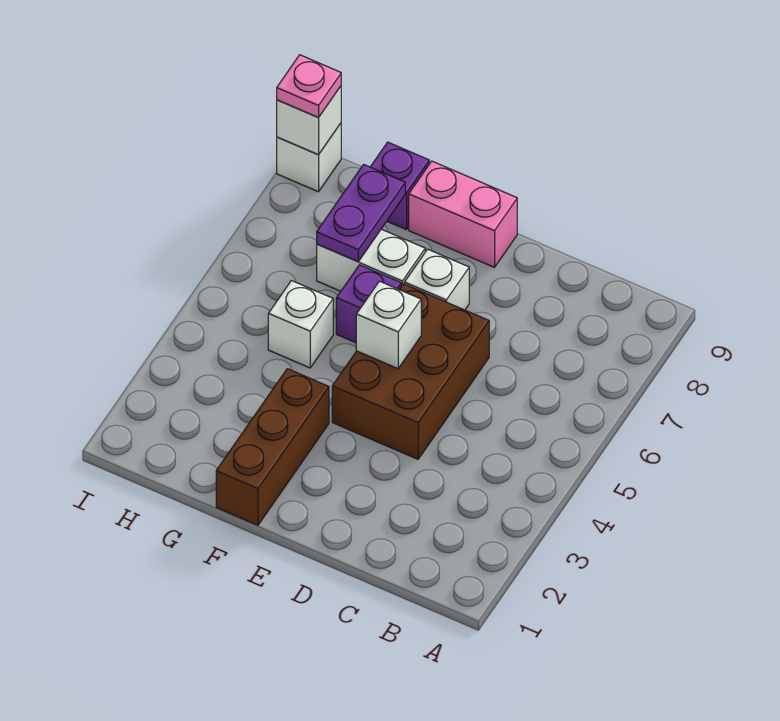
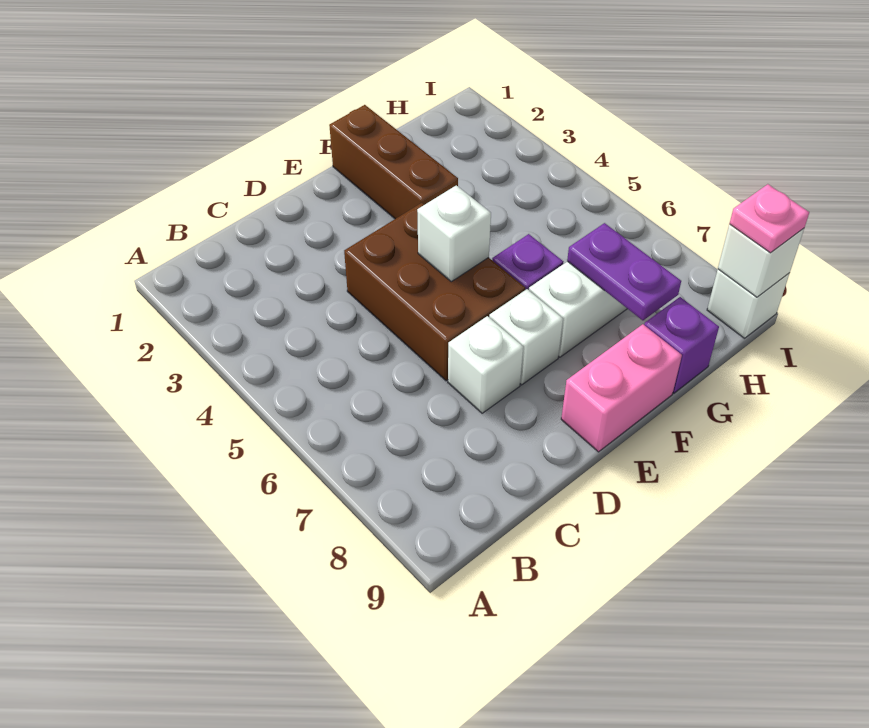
white brick G5 level 1 -> white brick D7 level 1

